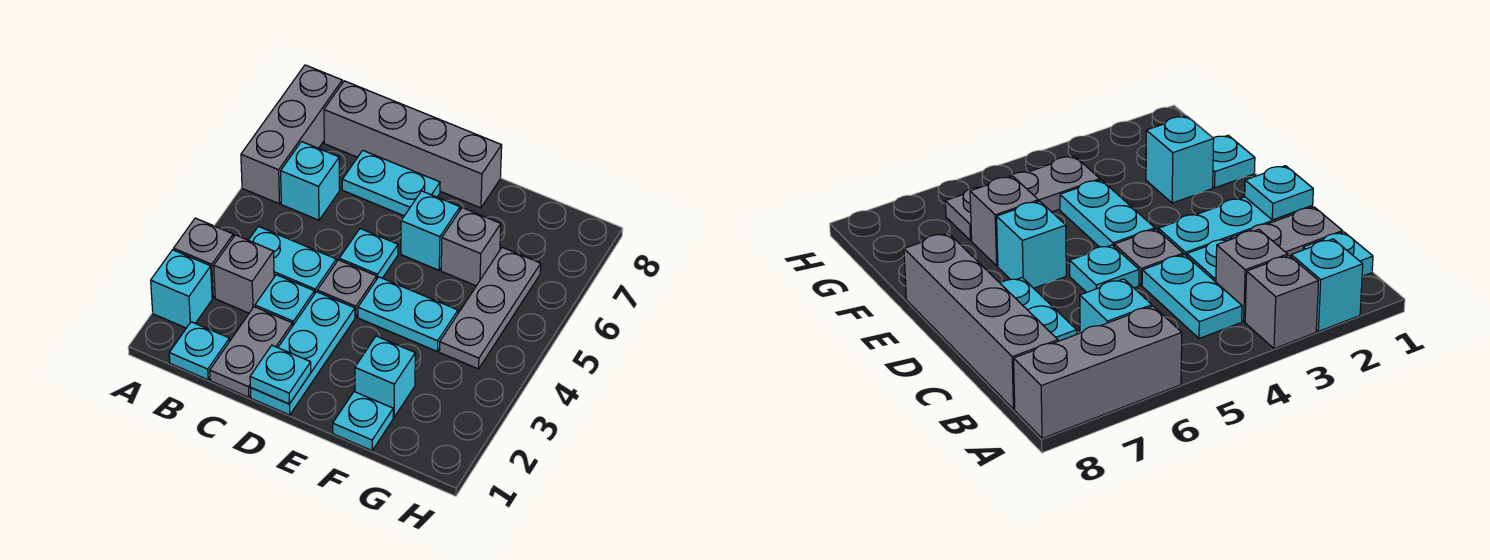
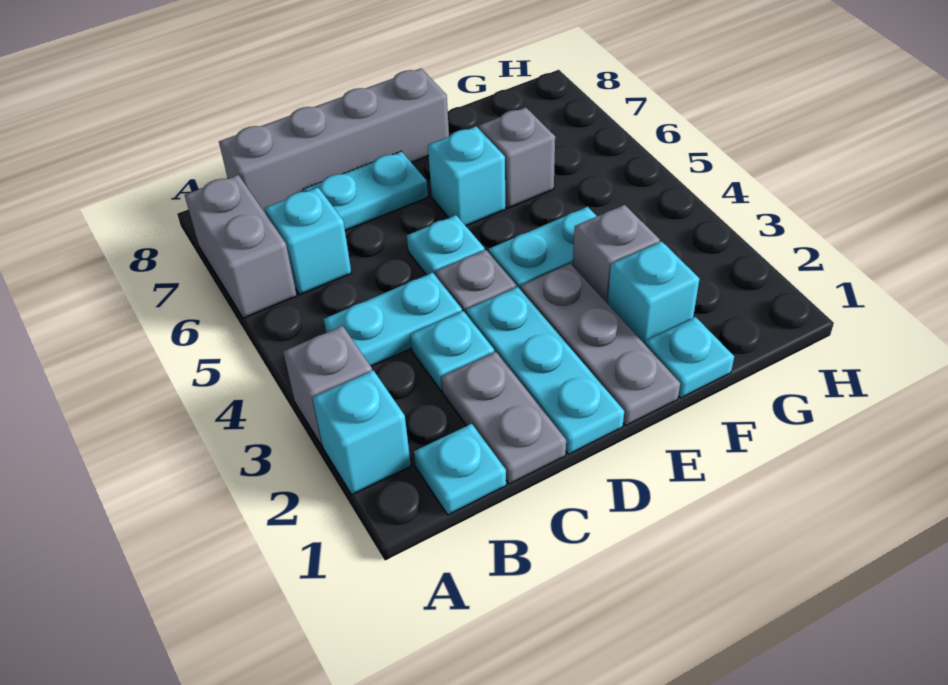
grey brick A6:A8 level 1 -> grey brick A6:A7 level 1
grey brick B3 level 1 -> grey brick F3 level 1
cyan plate D1 level 2 -> none
grey plate G4:G6 level 1 -> grey plate E1:E3 level 1

